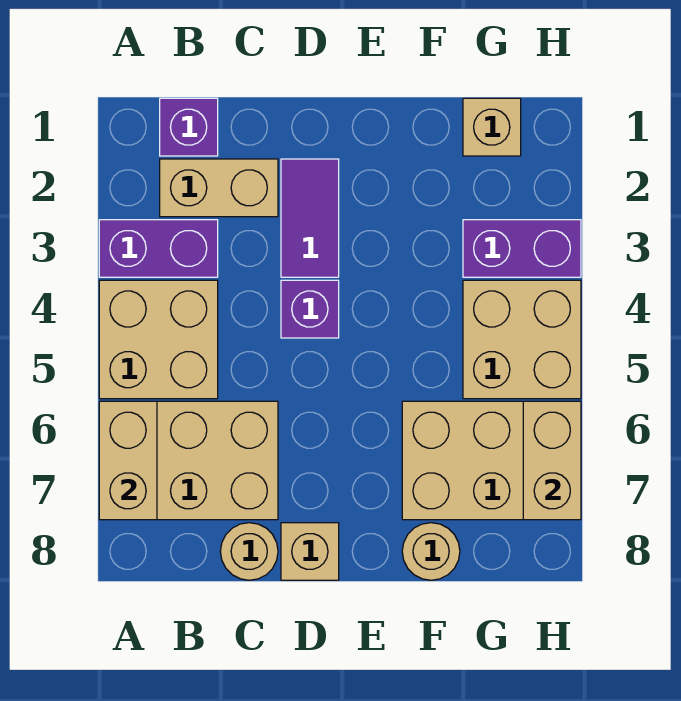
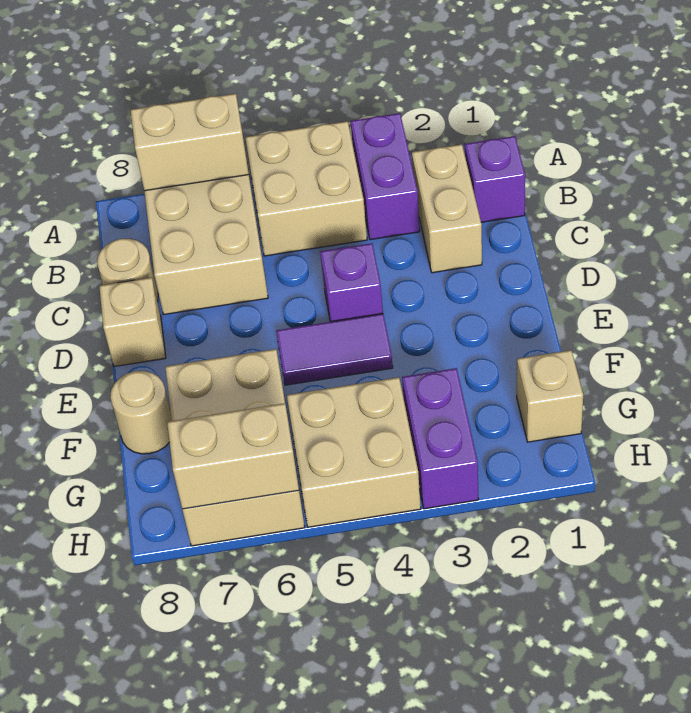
purple tile D2:D3 level 1 -> purple tile E4:E5 level 1

